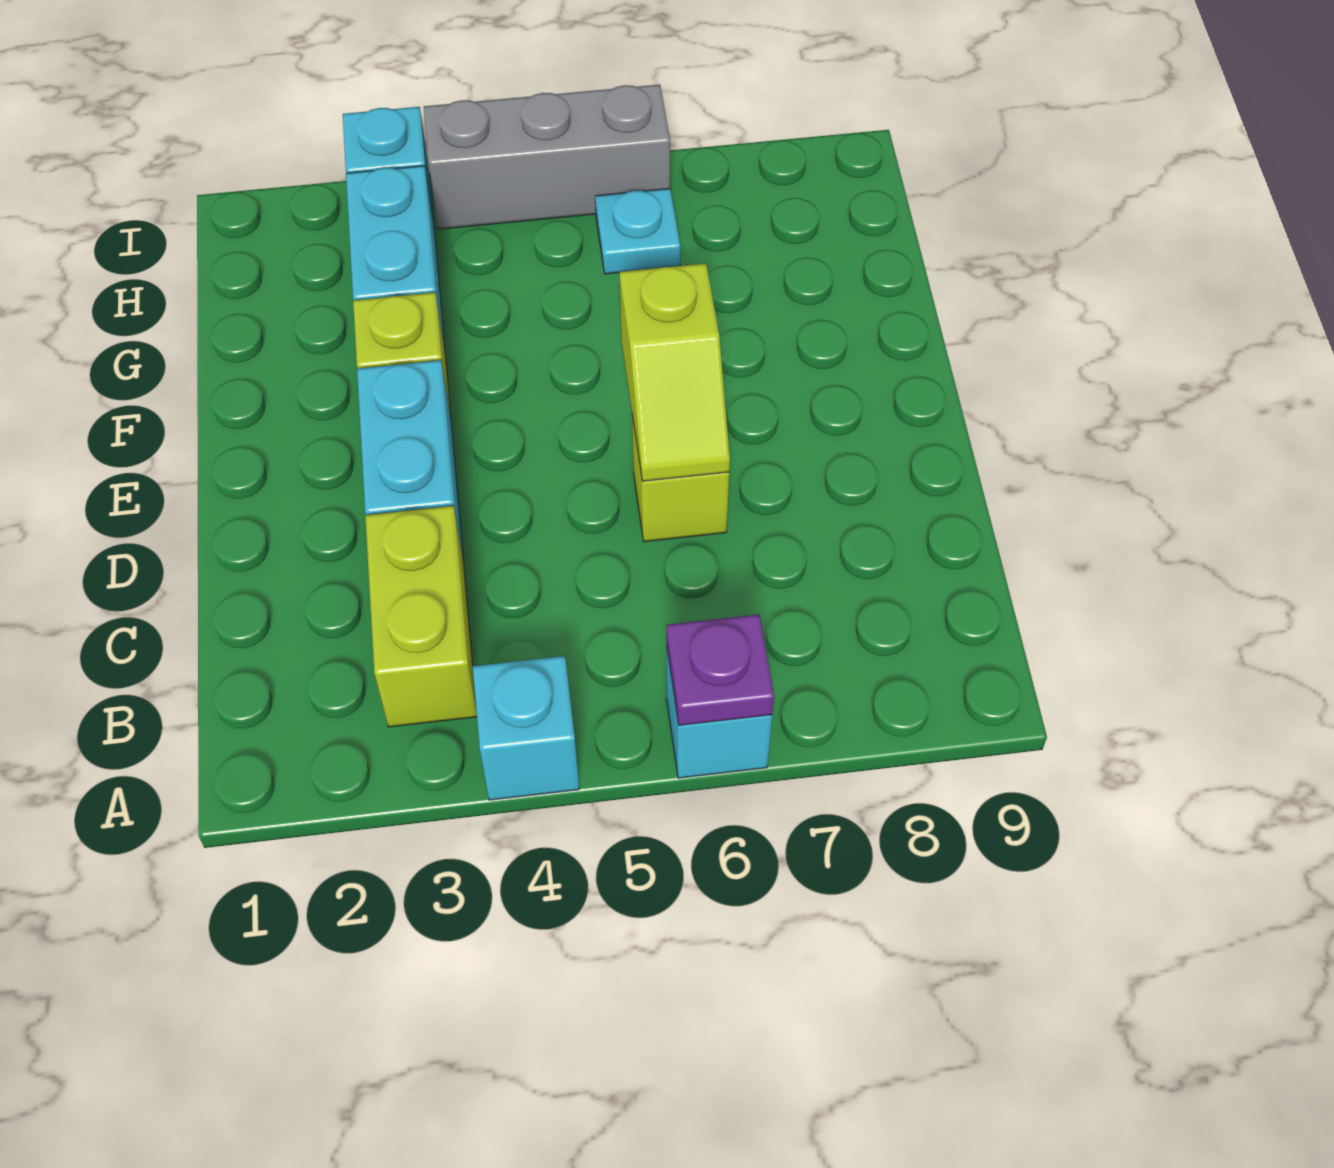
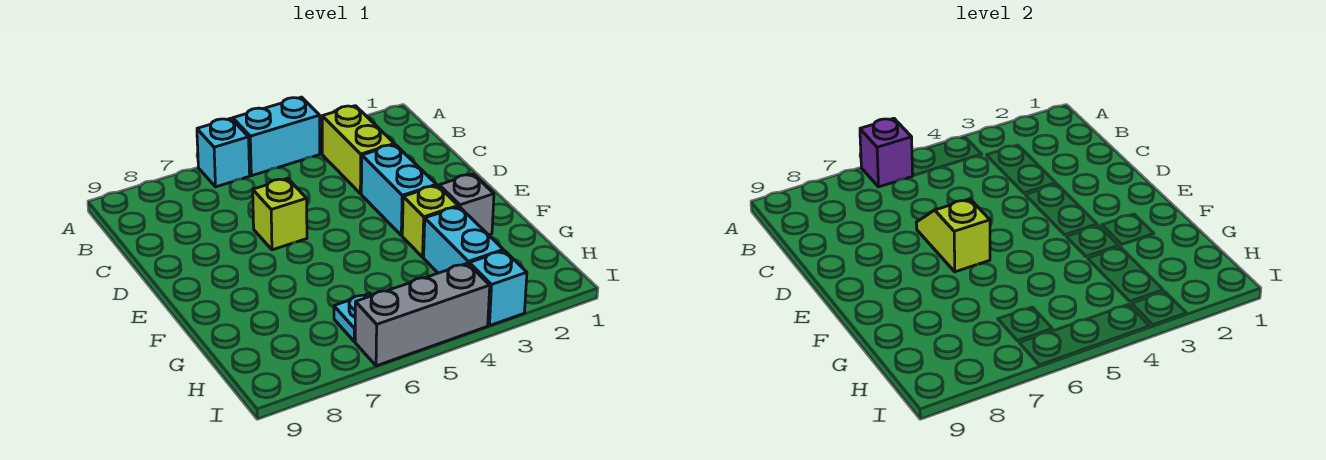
cyan brick A4 level 1 -> cyan brick A4:A5 level 1
purple plate A6 level 2 -> purple brick A6 level 2
none -> grey brick F2 level 1

